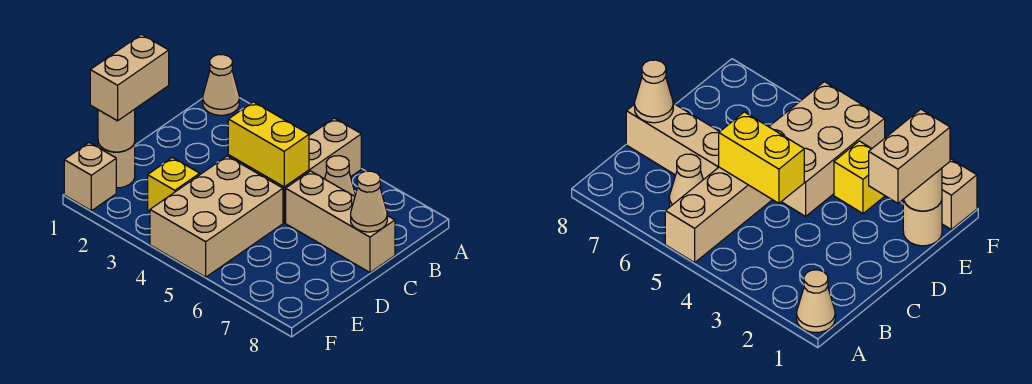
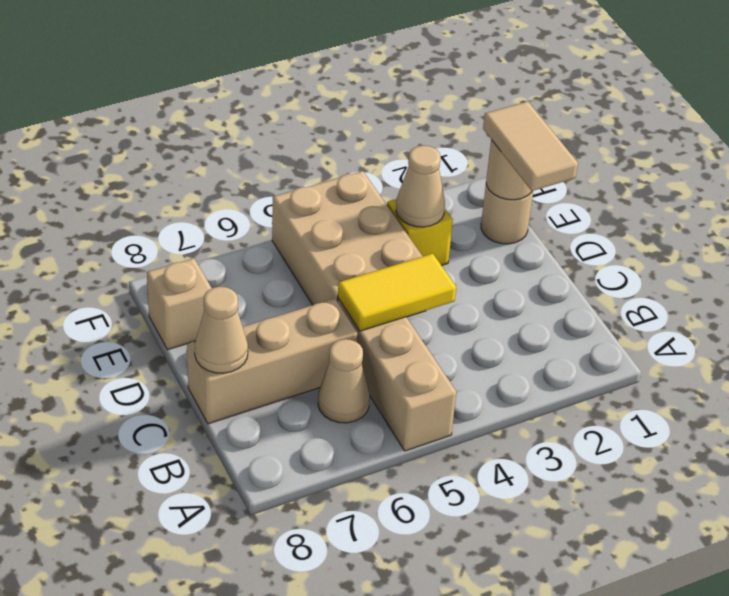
tan cone A1 level 1 -> tan cone E3 level 2
yellow brick C4:C5 level 2 -> yellow tile C4:C5 level 2
tan brick D1:E1 level 3 -> tan tile D1:E1 level 3
tan brick F1 level 1 -> tan brick E8 level 1

